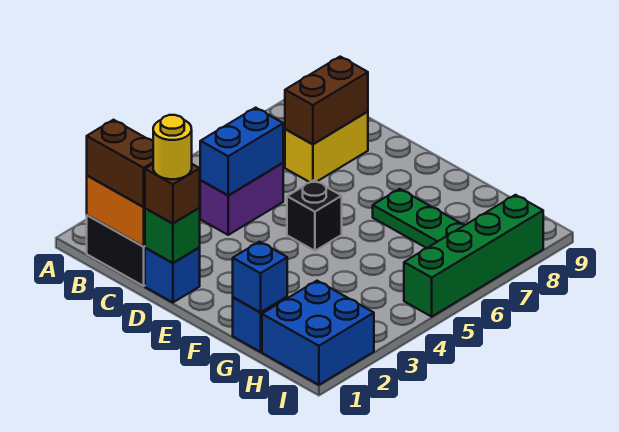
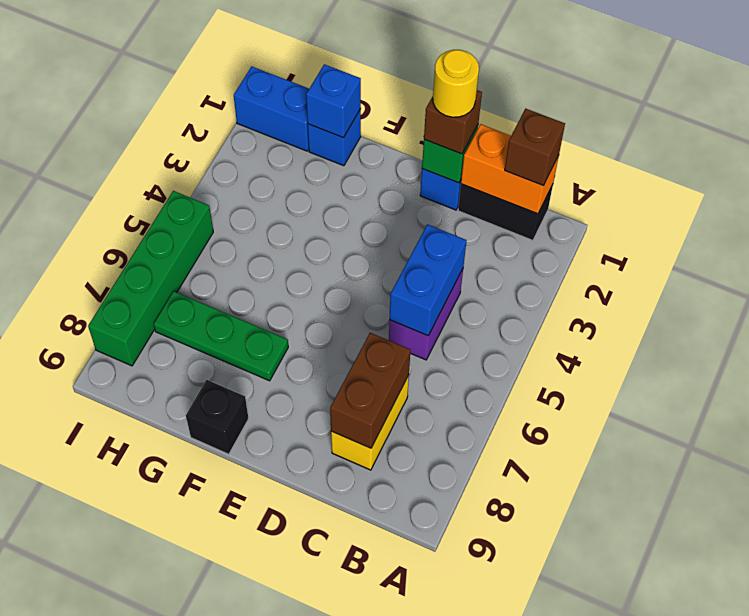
brown brick B1:C1 level 3 -> brown brick B1 level 3
black brick E5 level 1 -> black brick F9 level 1
blue brick H1:I2 level 1 -> blue brick H1:I1 level 1

